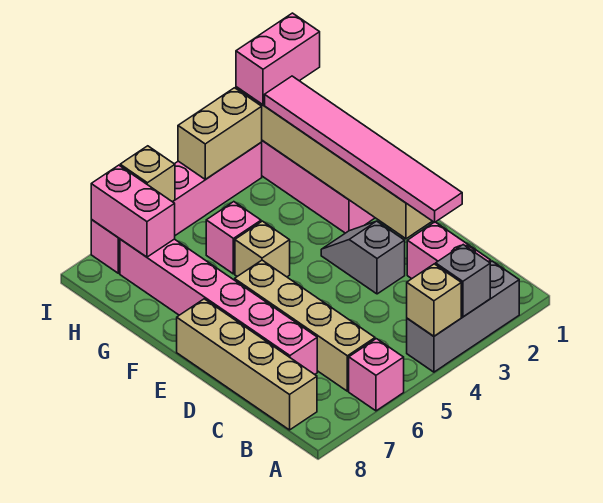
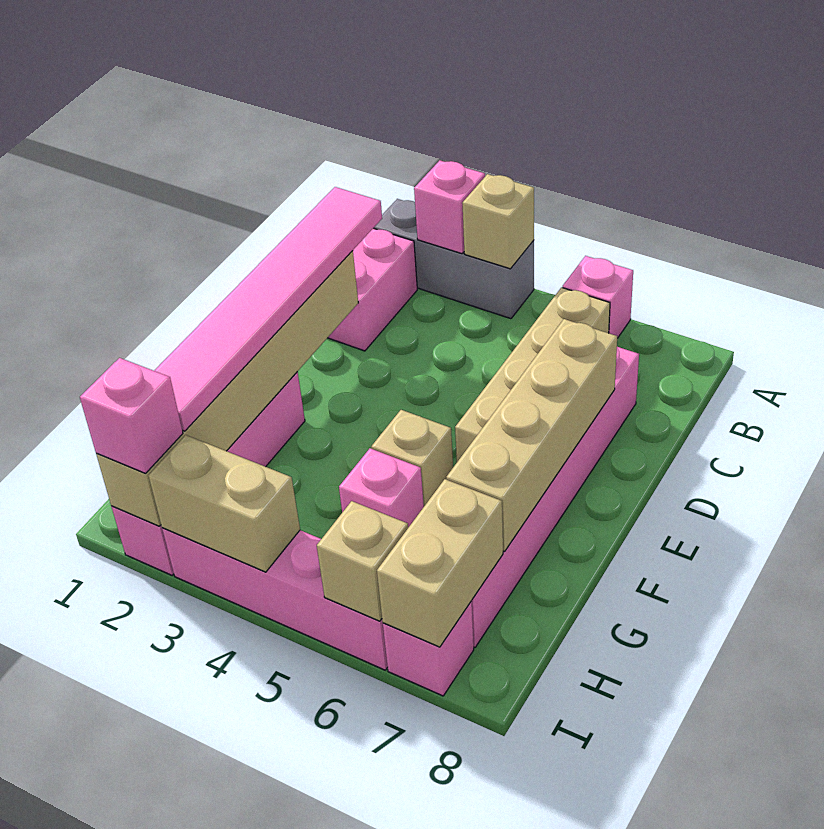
grey brick A3 level 2 -> pink brick A3 level 2
tan brick B8:E8 level 1 -> tan brick D7:G7 level 2
grey slope D3:E3 level 1 top D -> none
pink brick H7:I7 level 2 -> tan brick H7:I7 level 2
pink brick I1:I2 level 3 -> pink brick I2 level 3

